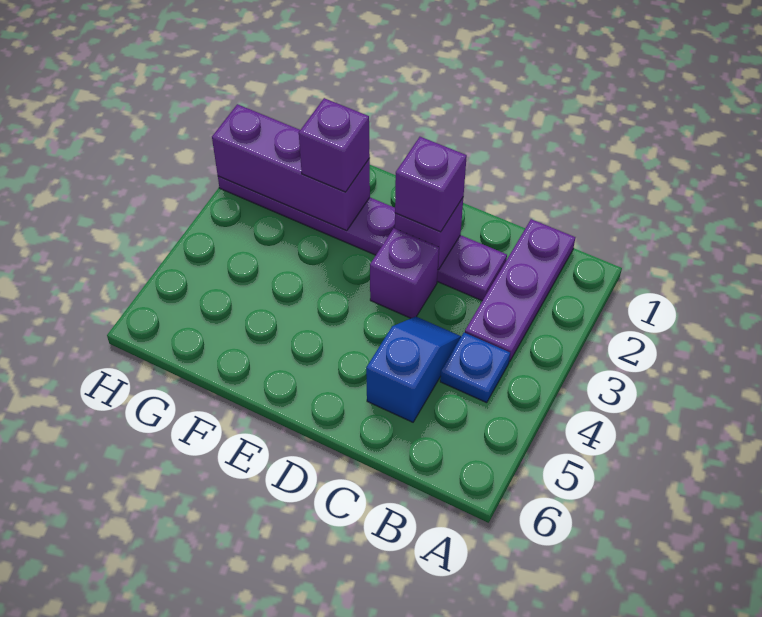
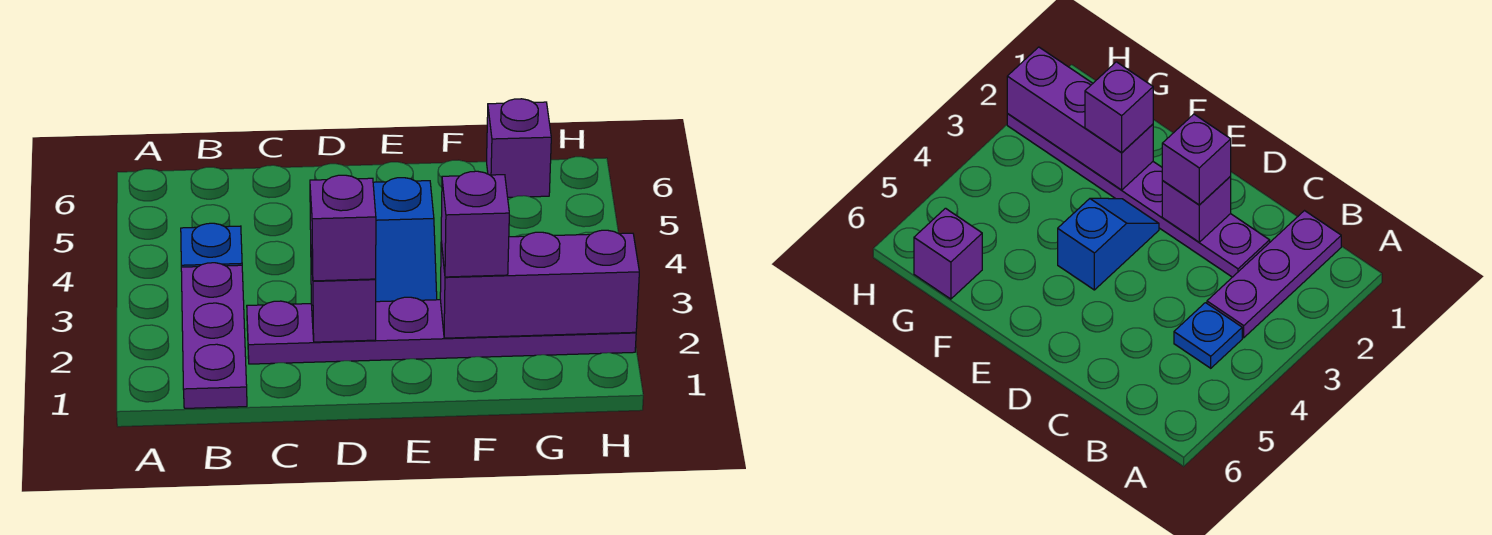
blue slope C4:C5 level 1 top 5 -> blue slope E3:E4 level 1 top 4
purple brick D3 level 1 -> purple brick G6 level 1

